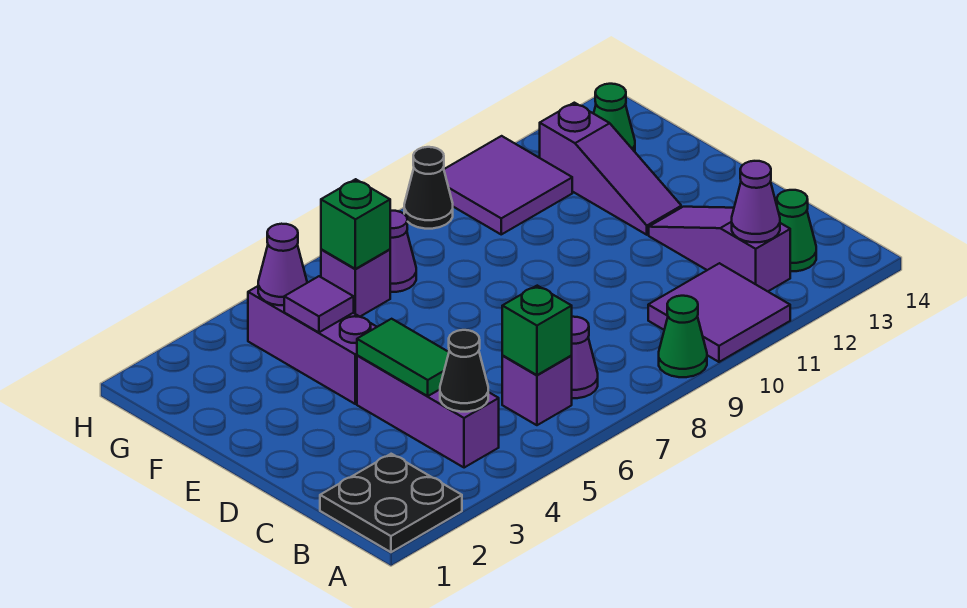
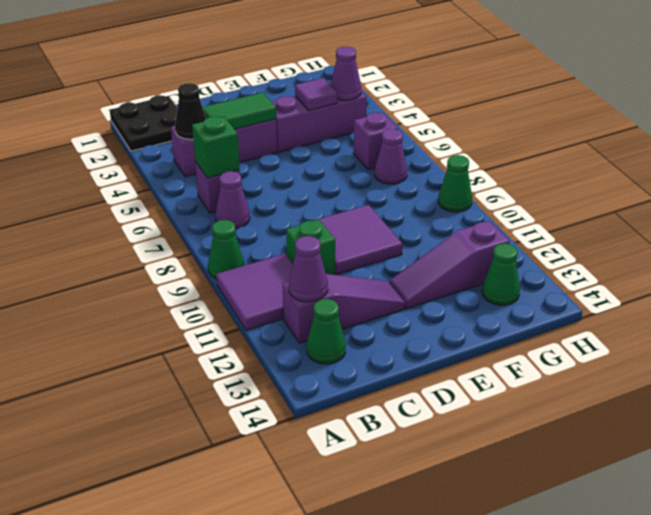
green brick G6 level 2 -> green brick C10 level 1
purple tile G10:H11 level 1 -> purple tile D9:E10 level 1
black cone H9 level 1 -> green cone H9 level 1

